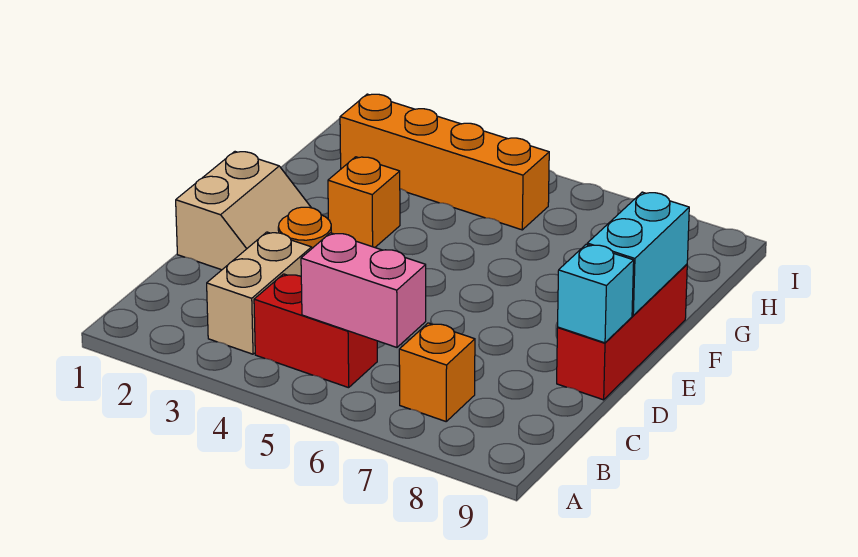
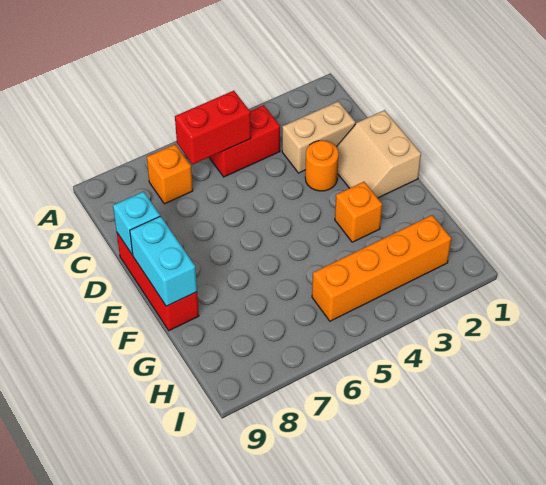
tan brick B3:C3 level 1 -> tan brick C2:C3 level 1
pink brick B5:B6 level 2 -> red brick B5:B6 level 2

